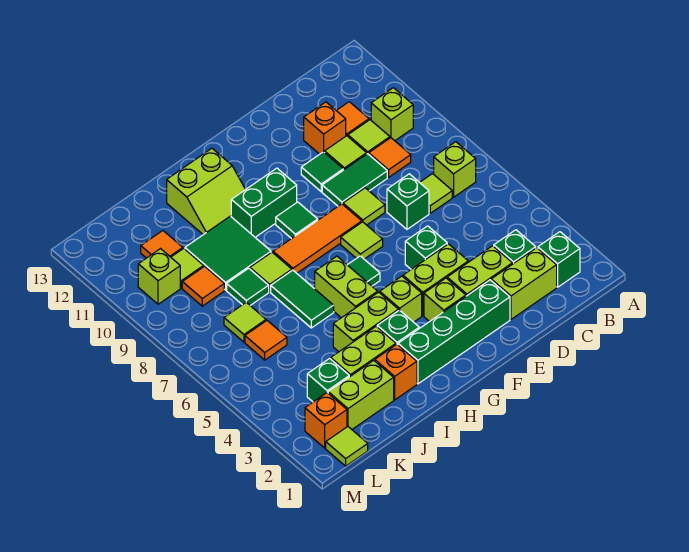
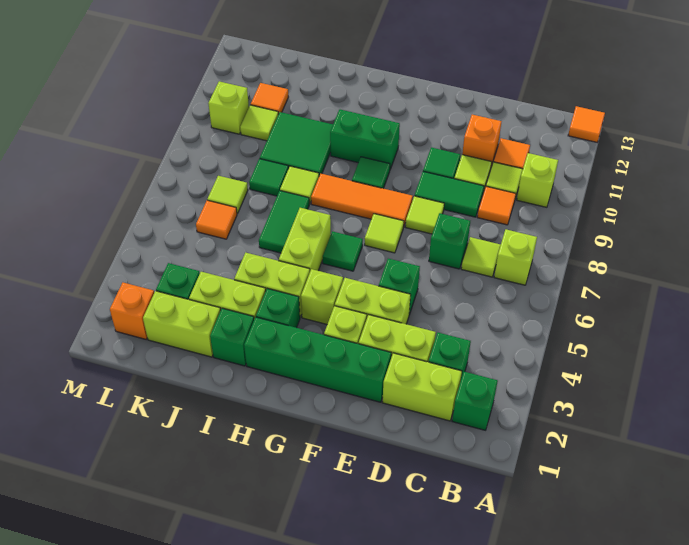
lime slope H11:I12 level 1 top 12 -> none
orange brick I2 level 1 -> green brick I2 level 1
orange tile K9 level 1 -> orange tile A13 level 1
lime tile L1 level 1 -> none

